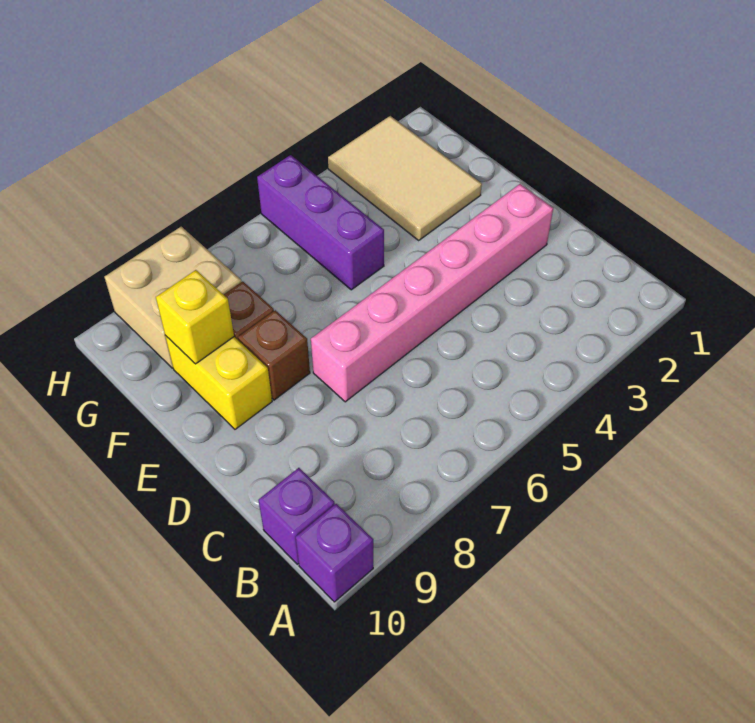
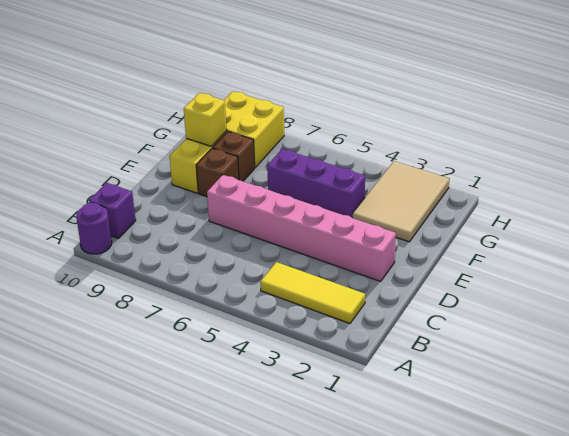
purple brick A10 level 1 -> purple round brick A10 level 1
none -> yellow tile B2:B4 level 1
purple brick F5:H5 level 1 -> purple brick F4:F6 level 1
tan brick G8:H9 level 1 -> yellow brick G8:H9 level 1

